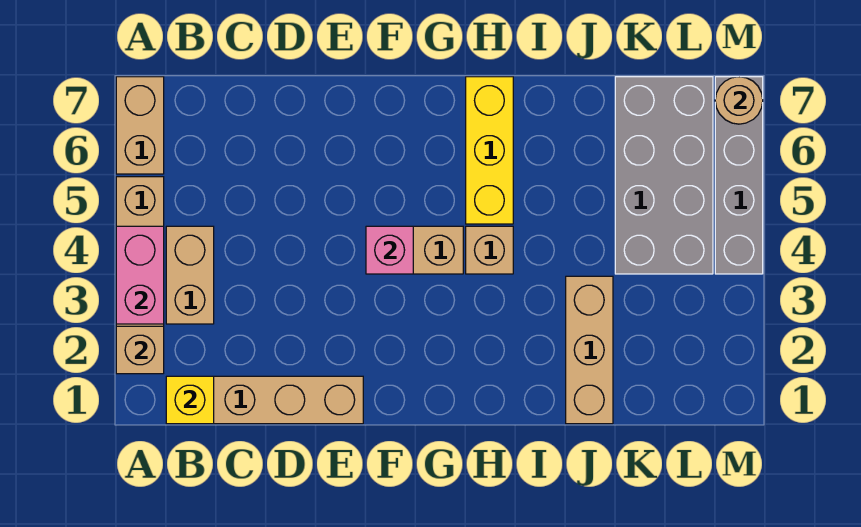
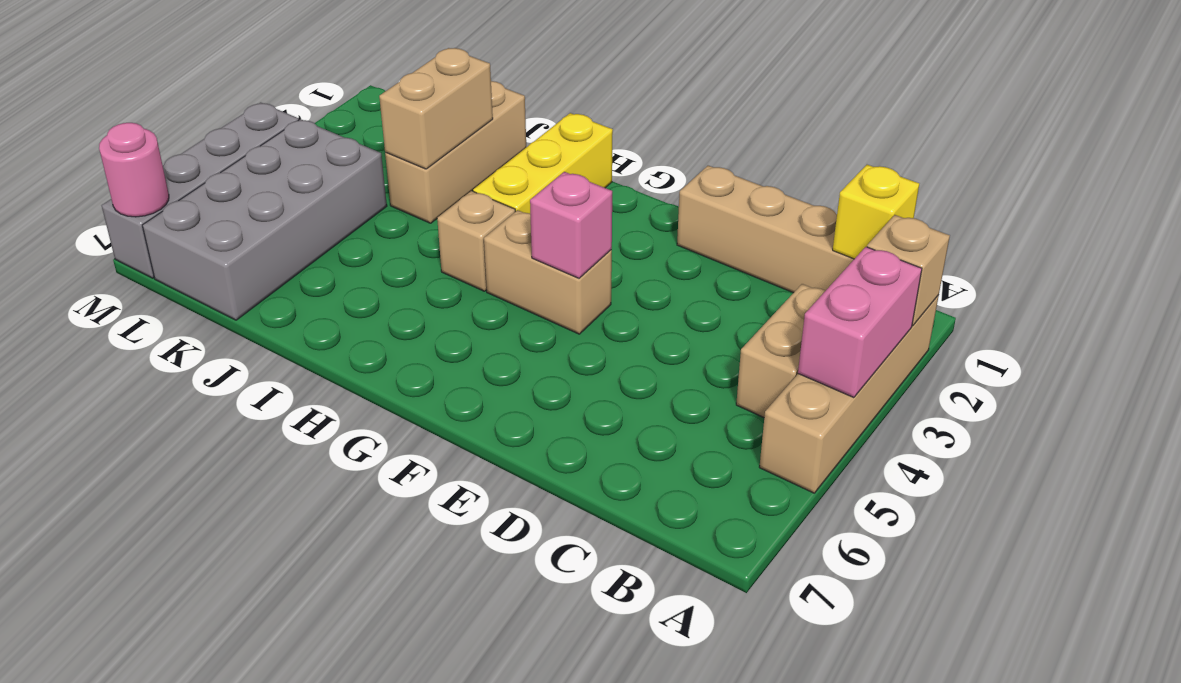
tan brick A6:A7 level 1 -> tan brick J2:J3 level 2
yellow brick H5:H7 level 1 -> yellow brick H1:H3 level 1
tan round brick M7 level 2 -> pink round brick M7 level 2

